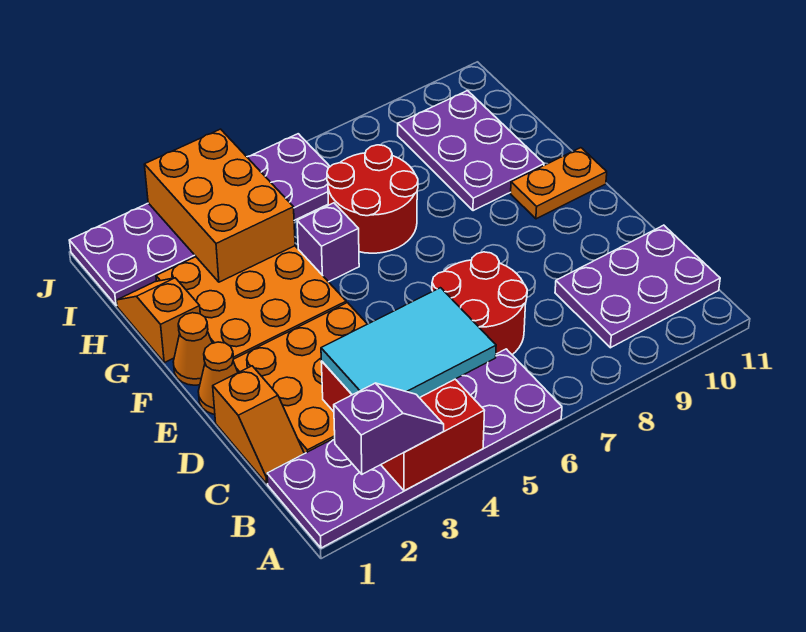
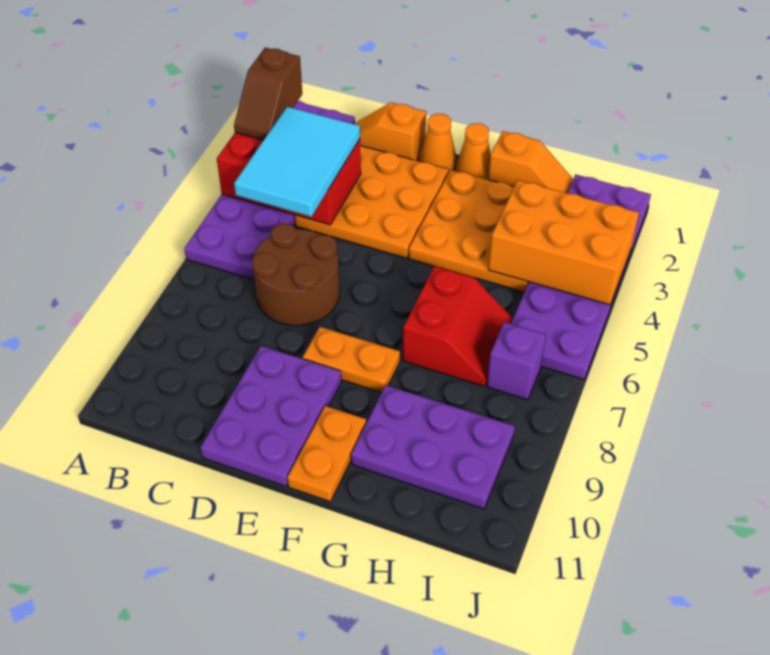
purple slope A2:A3 level 3 top 2 -> brown slope A2:A3 level 3 top 2
purple plate B9:C11 level 1 -> purple plate D9:E11 level 1
red round brick C6:D7 level 1 -> brown round brick C6:D7 level 1
none -> orange plate E8:F8 level 1
purple brick G5 level 1 -> purple brick I7 level 1
red round brick G6:H7 level 1 -> red slope G6:H7 level 1 top G

